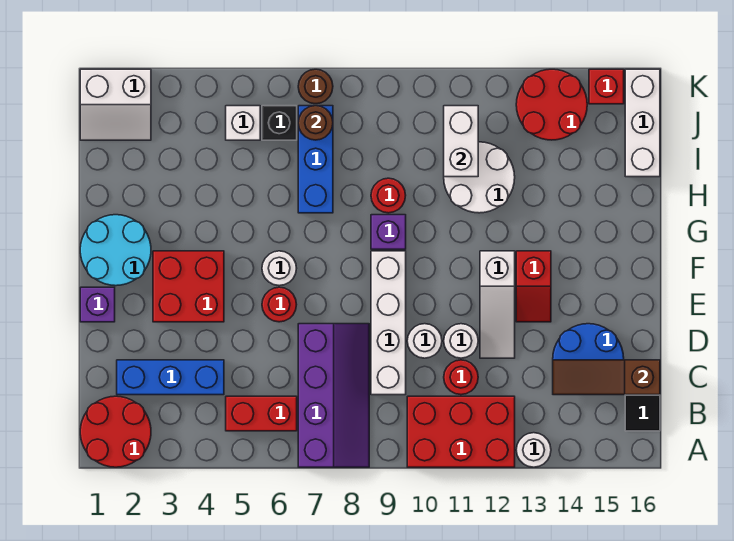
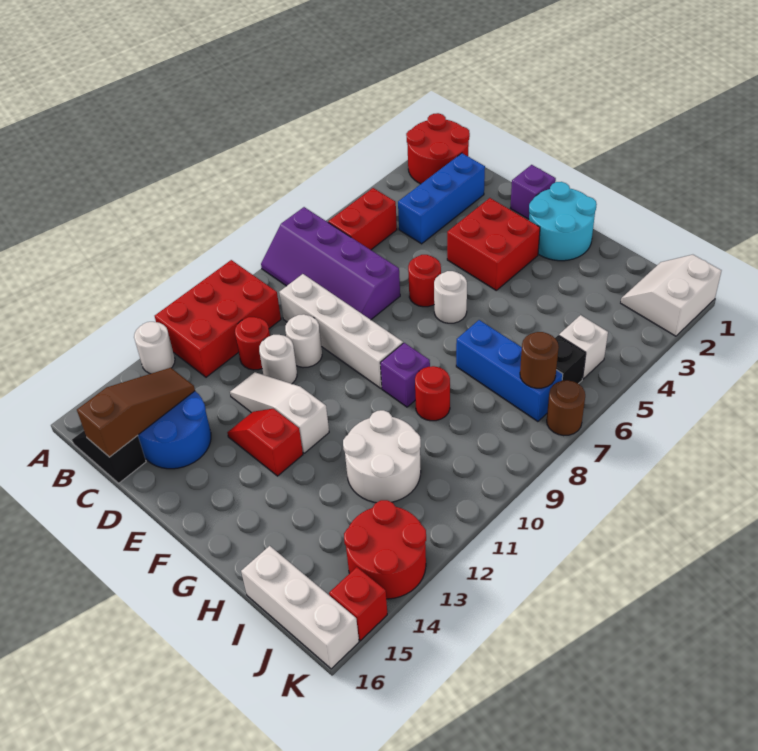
white brick I11:J11 level 2 -> none

